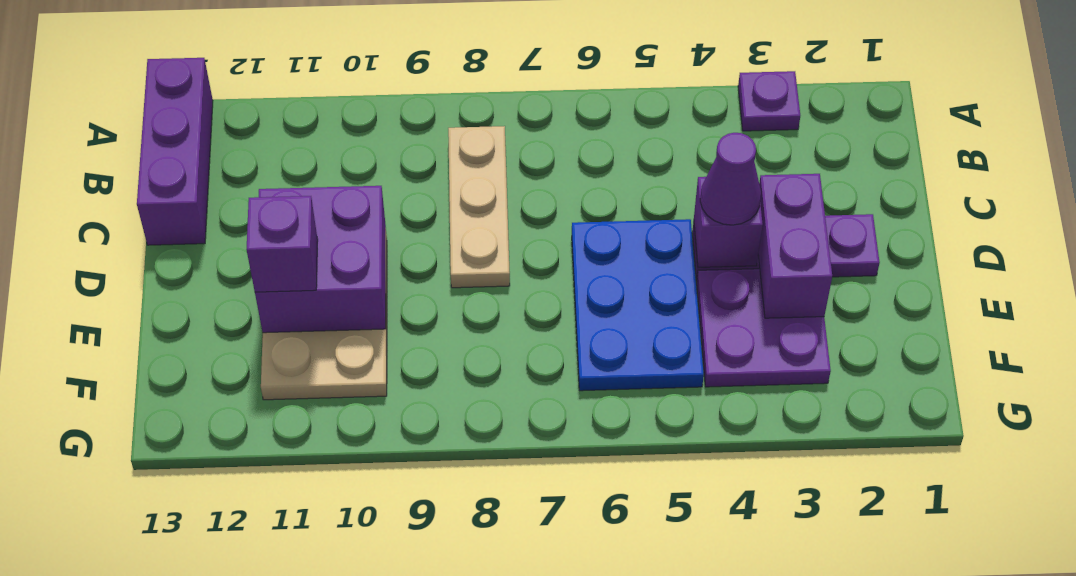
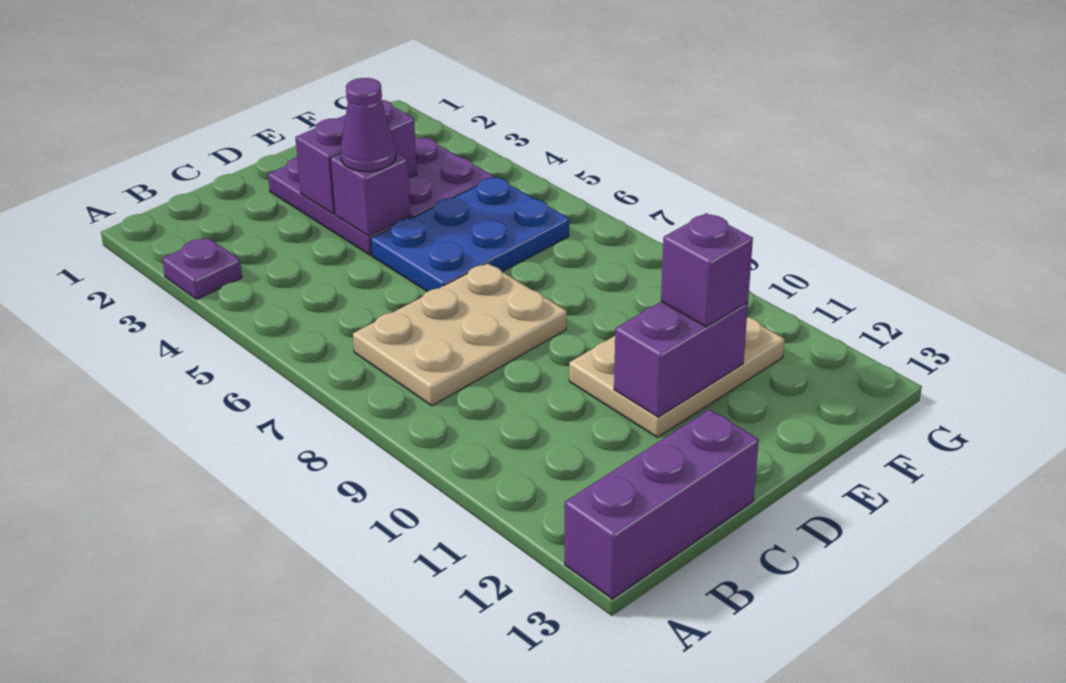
tan plate B8:D8 level 1 -> tan plate B7:D8 level 1
purple brick D10:E11 level 2 -> purple brick D11:E11 level 2

